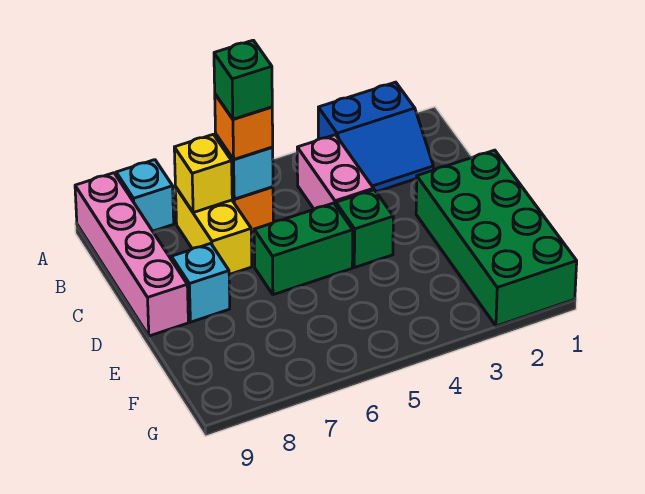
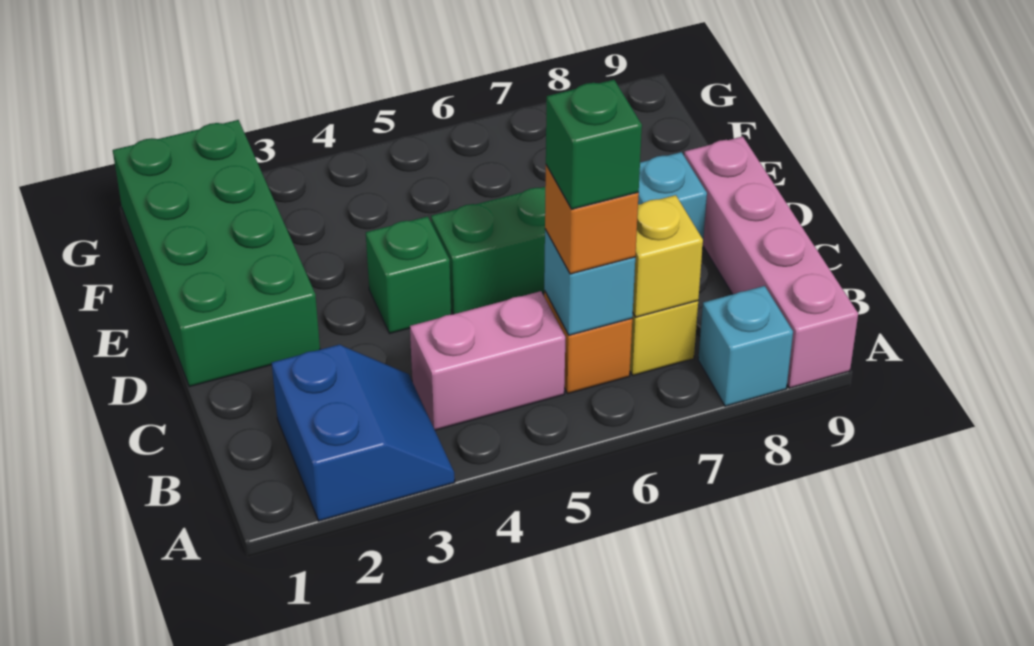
blue slope A2:B3 level 1 top A -> blue slope A2:B3 level 1 top 2
pink brick B4:C4 level 1 -> pink brick B4:B5 level 1

